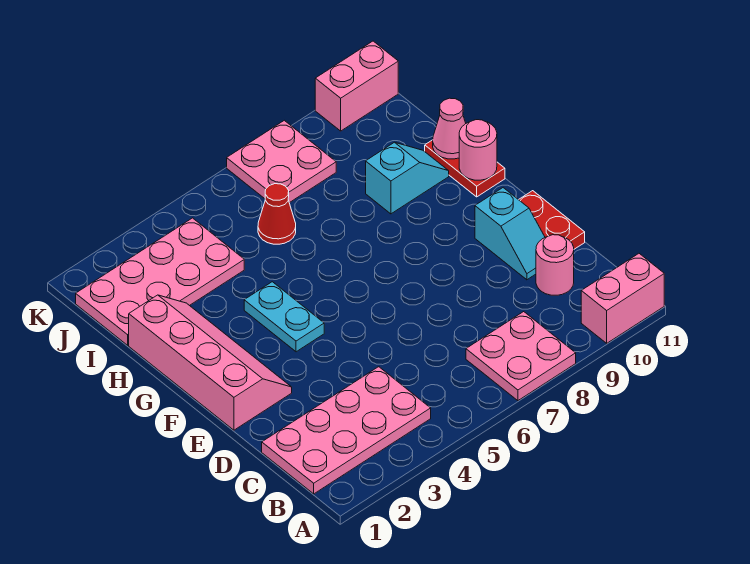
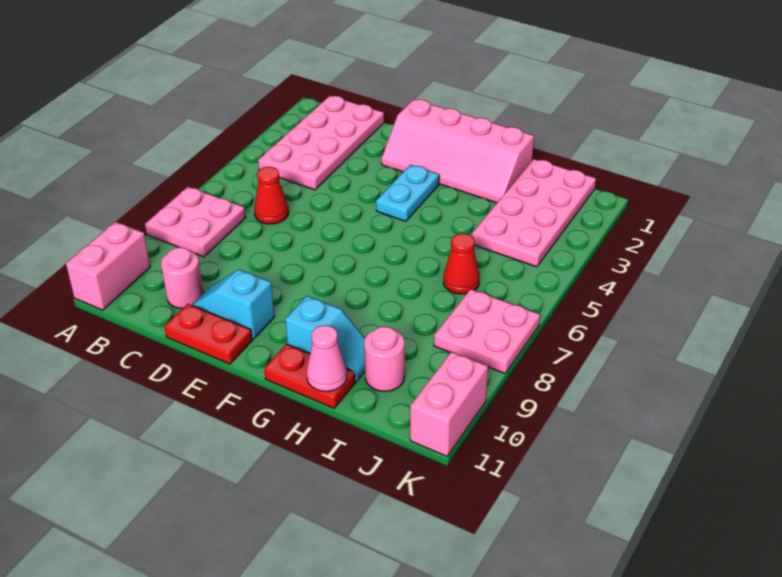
none -> red cone C6 level 1
cyan plate F4:G4 level 1 -> cyan plate F3:F4 level 1
pink round brick G11 level 2 -> pink round brick I10 level 1
cyan slope H9:H10 level 1 top 9 -> cyan slope G10:H10 level 1 top G

